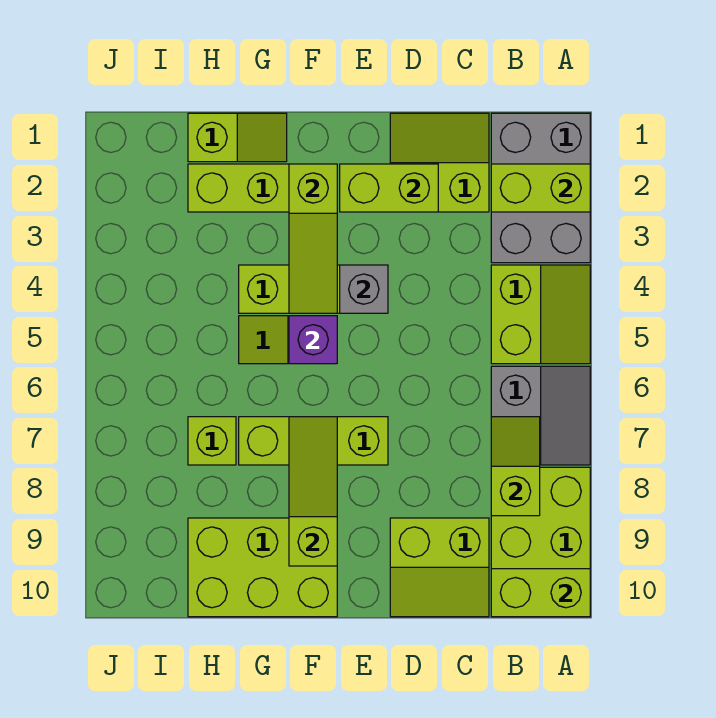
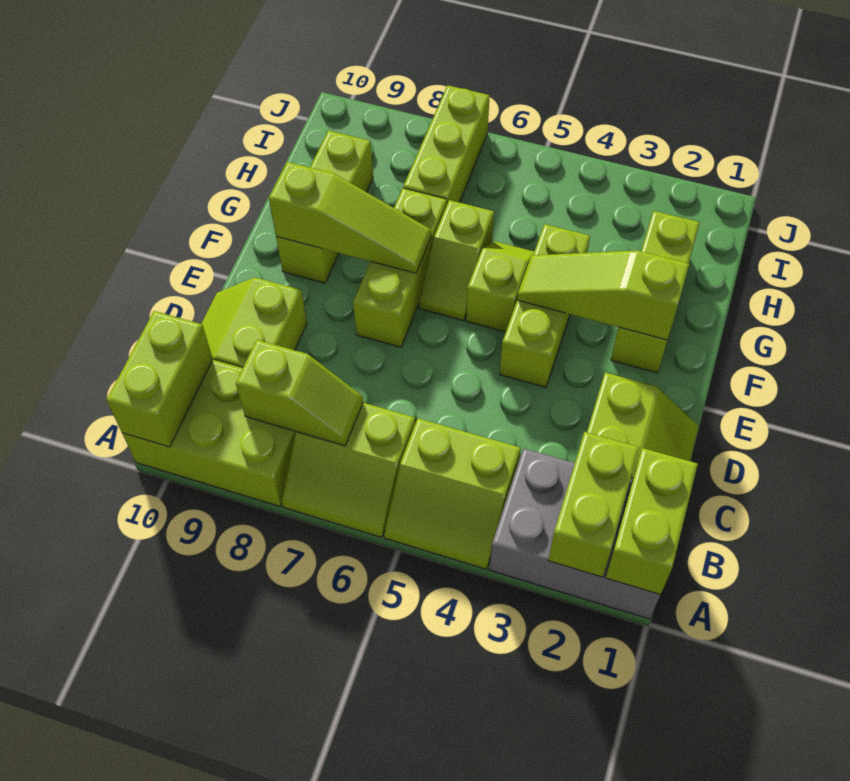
grey slope A6:B7 level 1 top B -> lime slope A6:B7 level 1 top B
lime brick D2:E2 level 2 -> lime brick A1:B1 level 2
grey brick E4 level 2 -> none
purple brick F5 level 2 -> none
lime brick F9:H10 level 1 -> lime brick F9:H9 level 1
lime slope G1:H1 level 1 top H -> lime slope F6:G6 level 1 top G
lime brick H7 level 1 -> lime brick H7:J7 level 1

